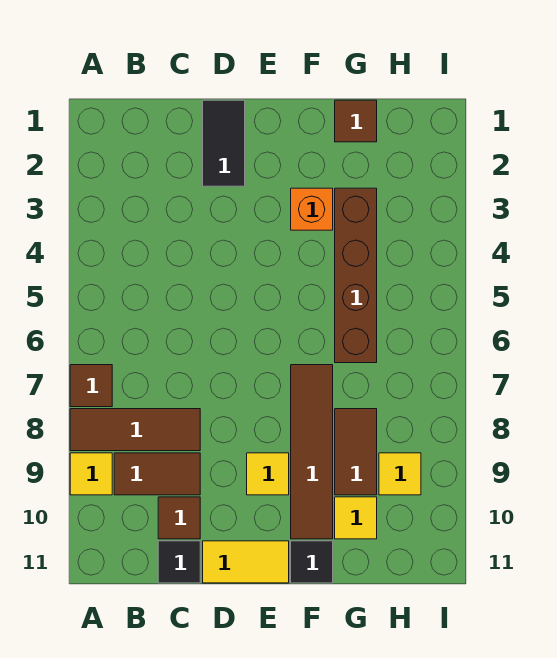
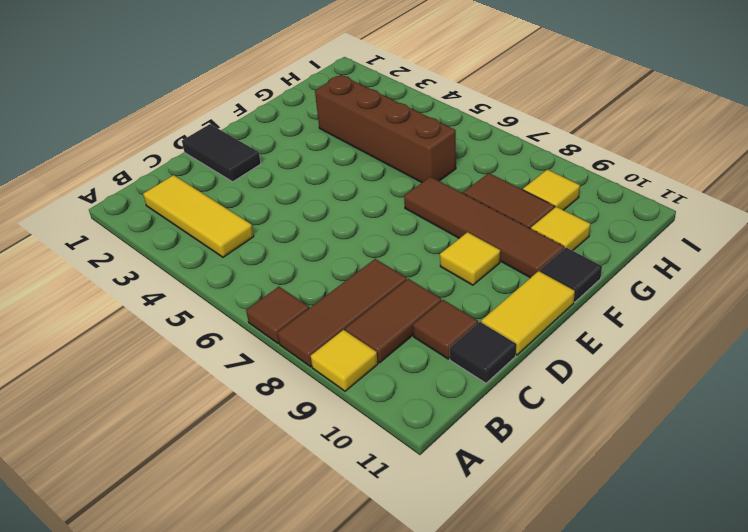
none -> yellow tile B2:B4 level 1
orange brick F3 level 1 -> none
brown tile G1 level 1 -> none

